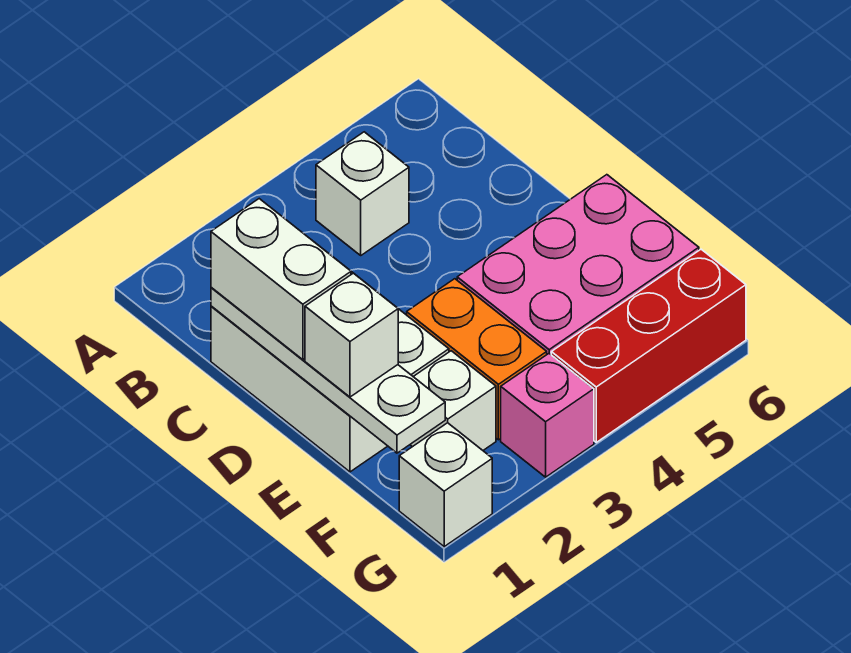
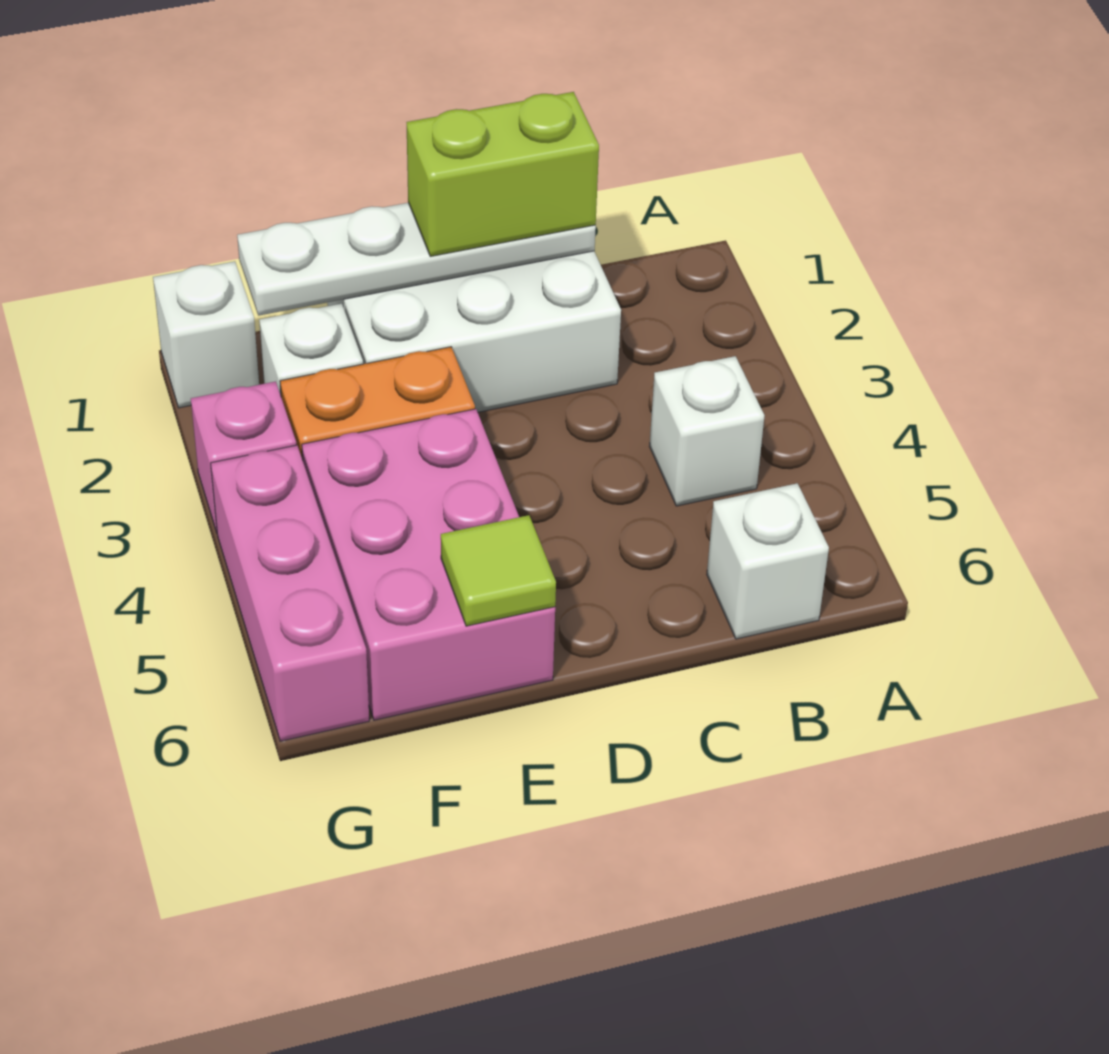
white brick C1:D1 level 3 -> lime brick C1:D1 level 3
white brick E1 level 3 -> white brick B6 level 1
none -> lime tile E6 level 2
red brick G4:G6 level 1 -> pink brick G4:G6 level 1

